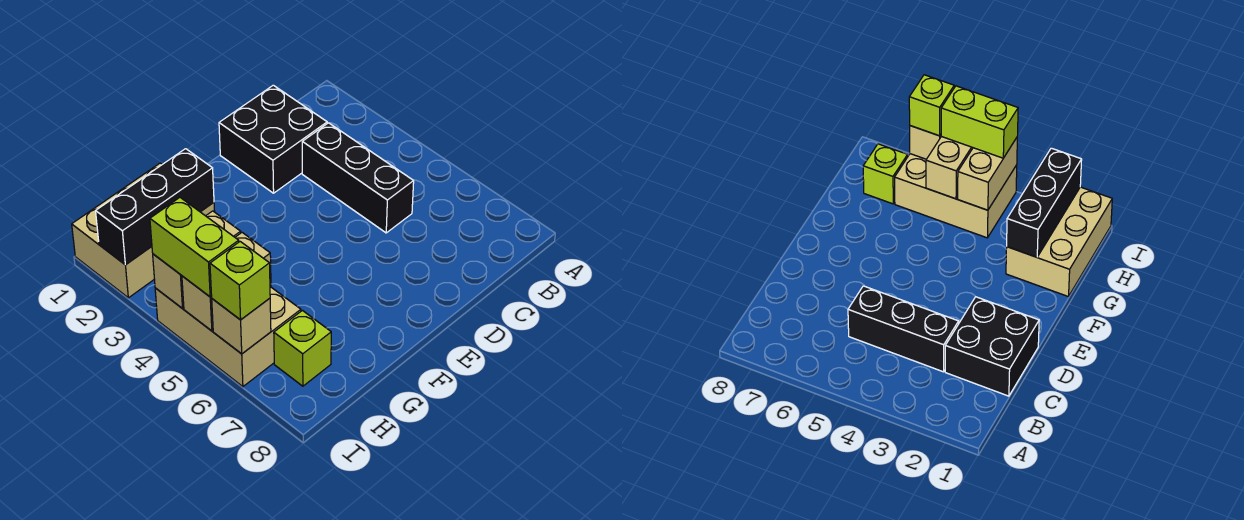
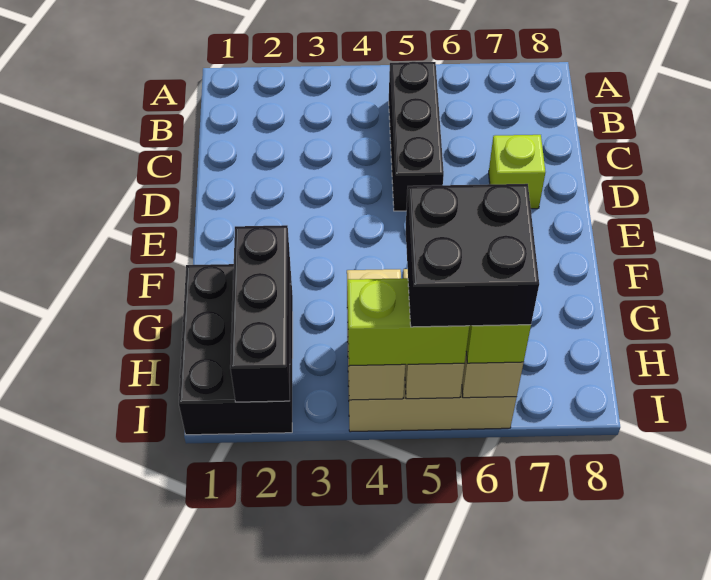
black brick C1:D2 level 1 -> black brick H5:I6 level 4
black brick C3:C5 level 1 -> black brick B5:D5 level 1
tan brick G1:I2 level 1 -> black brick G1:I2 level 1
lime brick H7 level 1 -> lime brick D7 level 1

